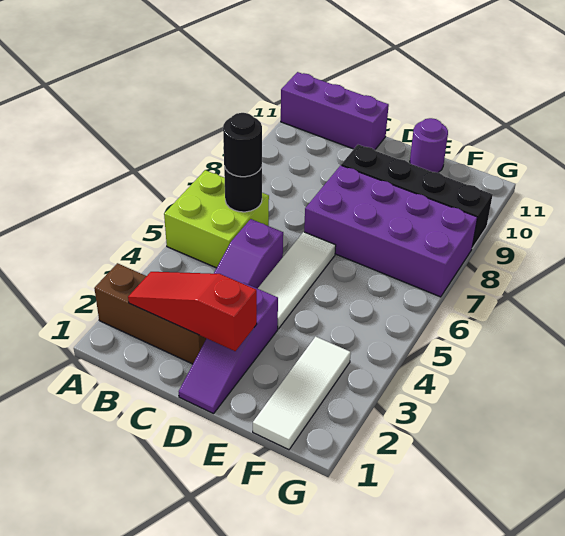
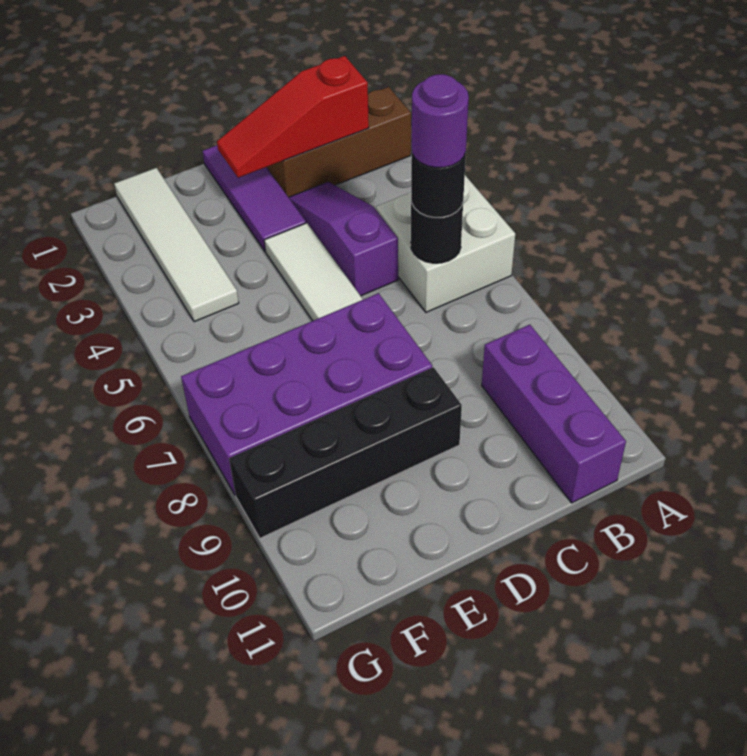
lime brick A5:B6 level 1 -> white brick A5:B6 level 1
purple brick A11:C11 level 1 -> purple brick B9:B11 level 1
red slope B2:D2 level 2 top D -> red slope B2:D2 level 2 top B
purple slope D1:D3 level 1 top 3 -> purple tile D1:D3 level 1
purple round brick E11 level 1 -> purple round brick B6 level 4
white tile F1:F3 level 1 -> white tile F1:F4 level 1

